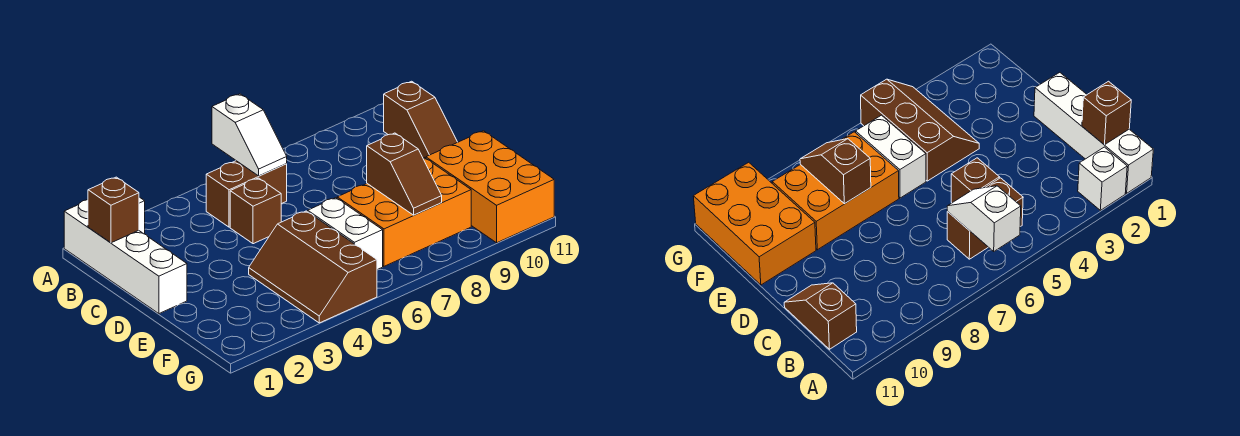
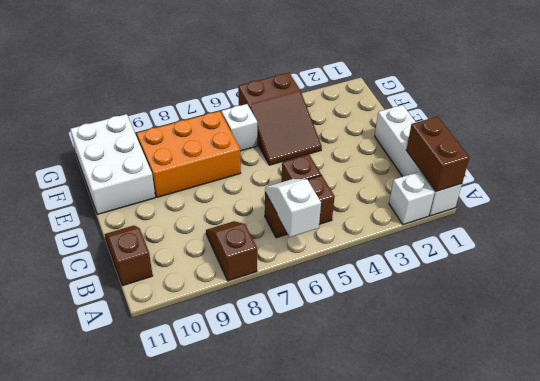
brown brick B1 level 2 -> brown brick A1:B1 level 2
brown slope E4:G5 level 1 top 5 -> brown slope E4:G5 level 1 top G
white brick E6:F6 level 1 -> white brick F6 level 1
brown slope E8:F8 level 2 top E -> brown slope A8:B8 level 1 top A
orange brick E10:G11 level 1 -> white brick E10:G11 level 1

